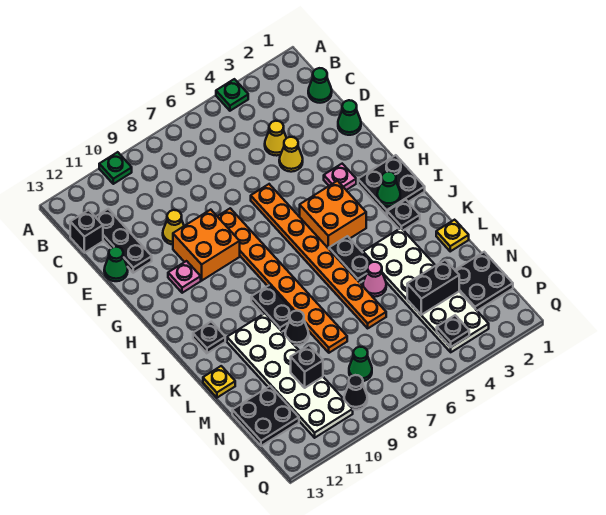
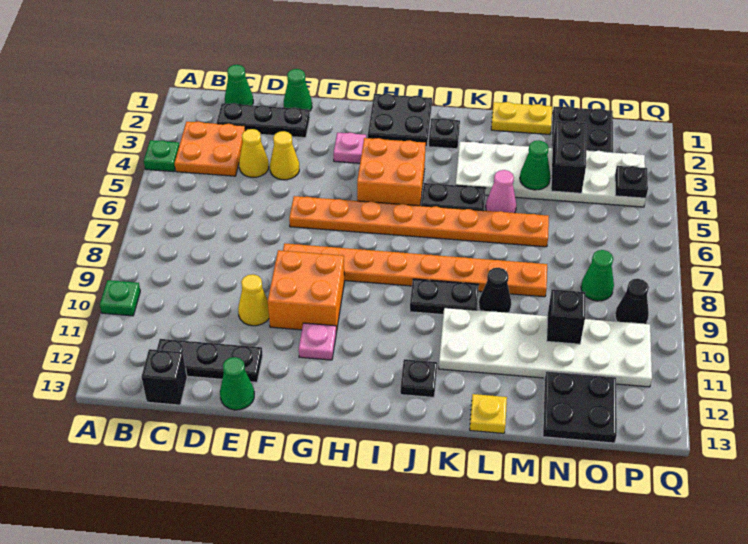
none -> orange plate B3:C4 level 1
none -> black plate C2:E2 level 1
green cone I2 level 2 -> green cone M4 level 2
yellow plate L1 level 1 -> yellow plate L1:M1 level 1

